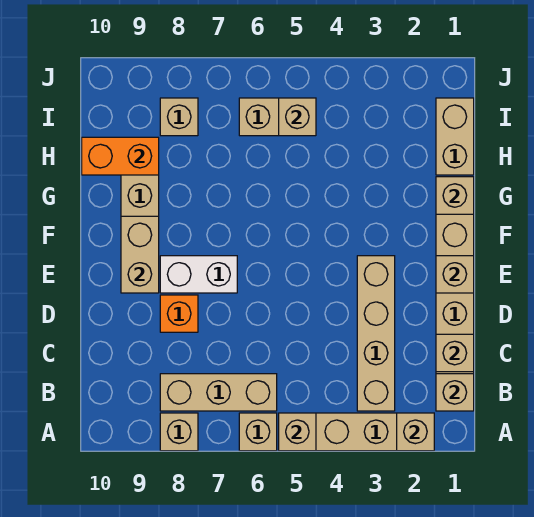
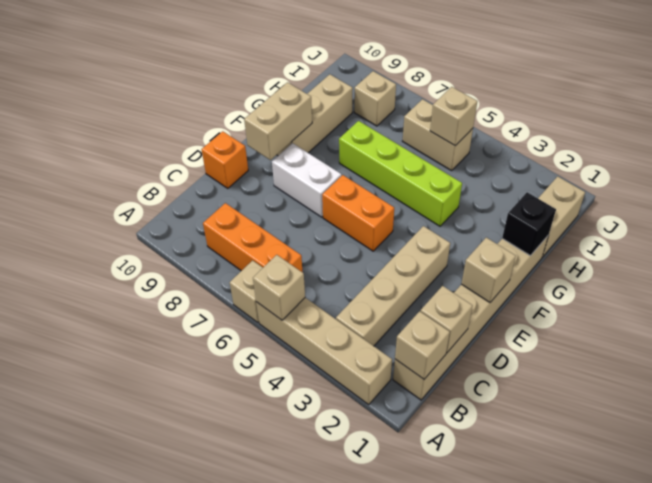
tan brick A2 level 2 -> none
tan brick A8 level 1 -> none
tan brick B6:B8 level 1 -> orange brick B6:B8 level 1
orange brick D8 level 1 -> orange brick D10 level 1
tan brick G1 level 2 -> black brick G1 level 2
none -> lime brick G4:G7 level 1
orange brick H9:H10 level 2 -> orange brick E5:E6 level 1

